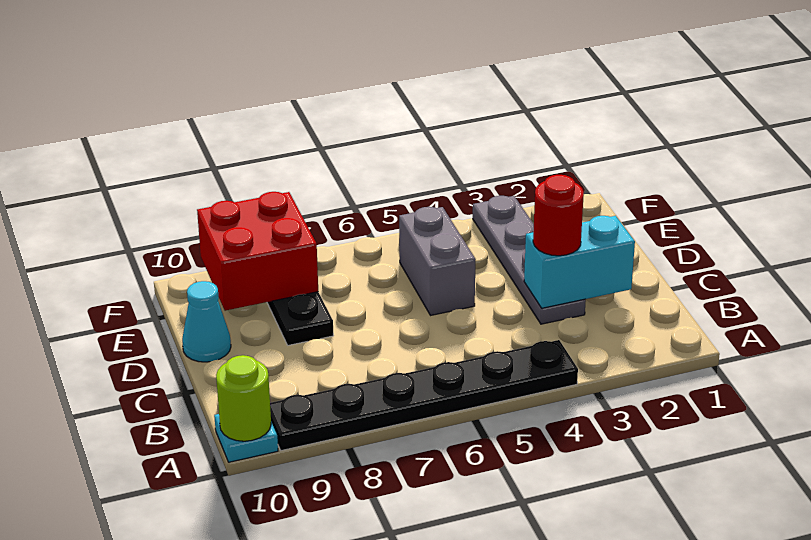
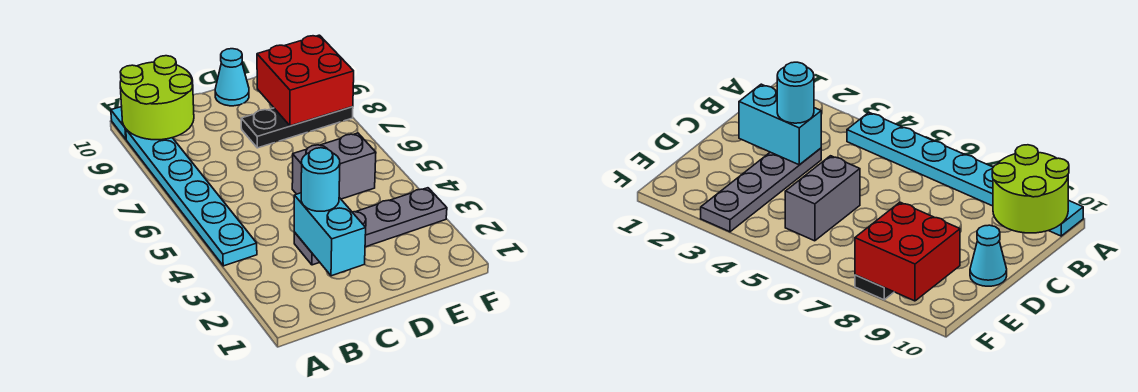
black plate A4:A9 level 1 -> cyan plate A4:A9 level 1
lime round brick A10 level 2 -> lime round brick A9:B10 level 2
red round brick C3 level 3 -> cyan round brick C3 level 3

